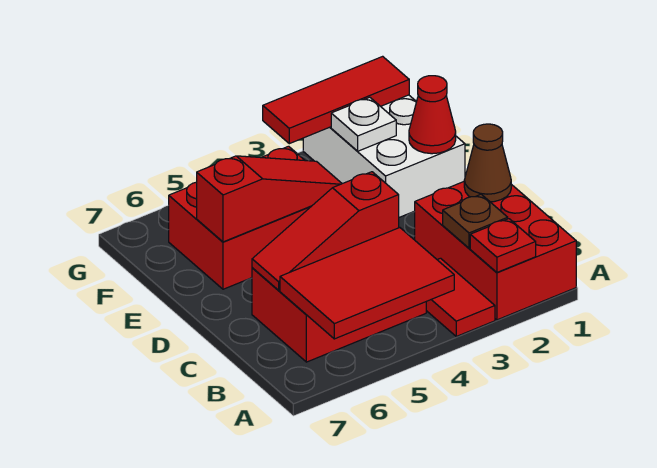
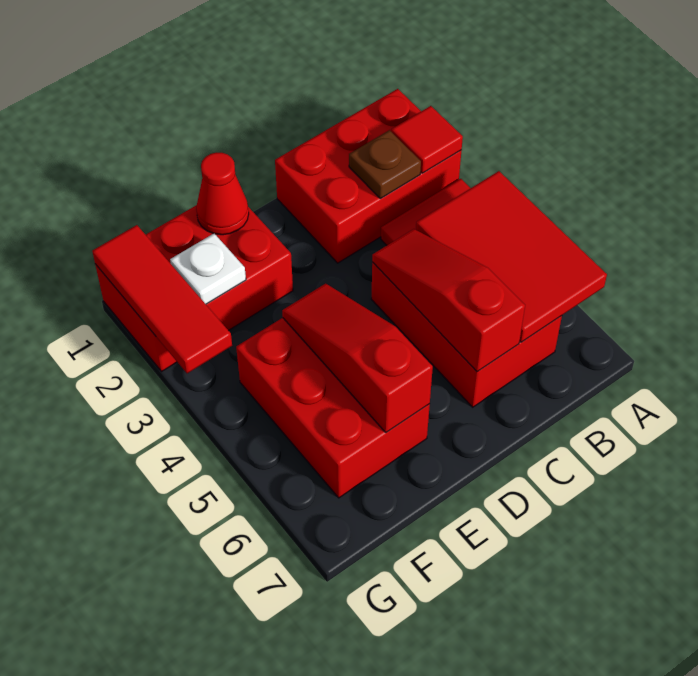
red plate A2 level 2 -> red tile A2 level 2
brown cone C1 level 2 -> none
red slope C4:C6 level 2 top 4 -> red slope C4:C6 level 2 top 6
white brick E1:G2 level 1 -> red brick E1:G2 level 1

